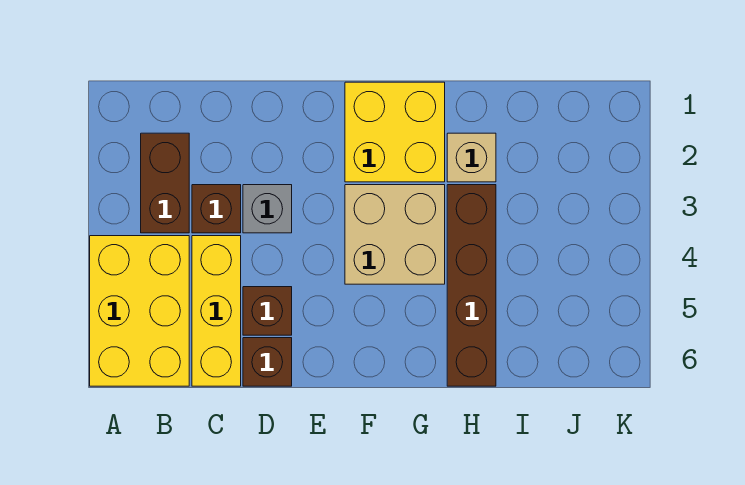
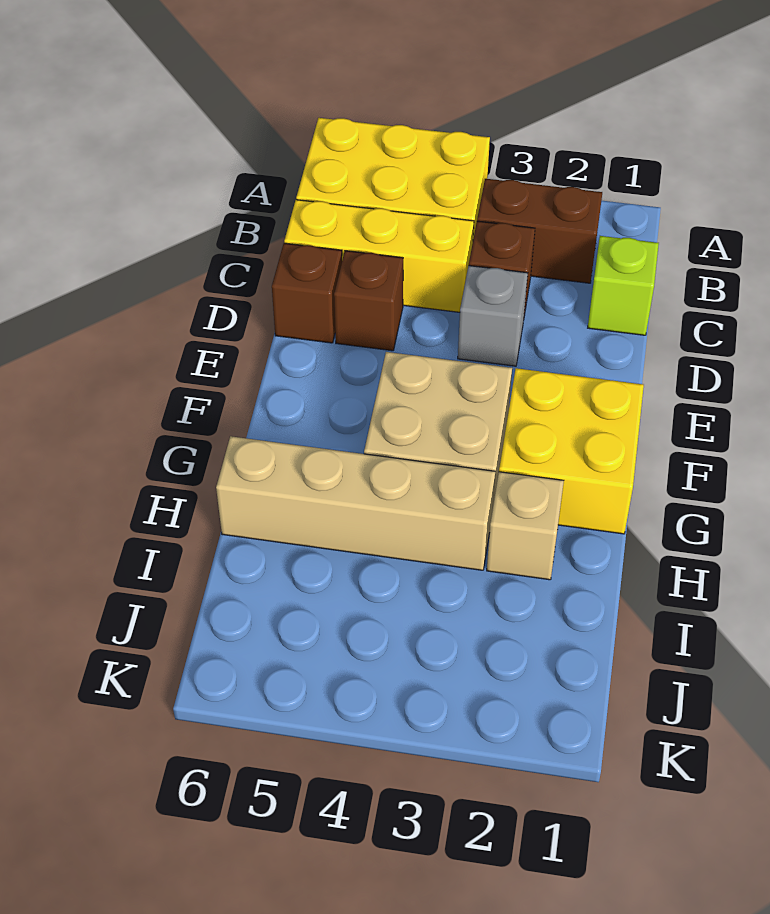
none -> lime brick C1 level 1
brown brick H3:H6 level 1 -> tan brick H3:H6 level 1

